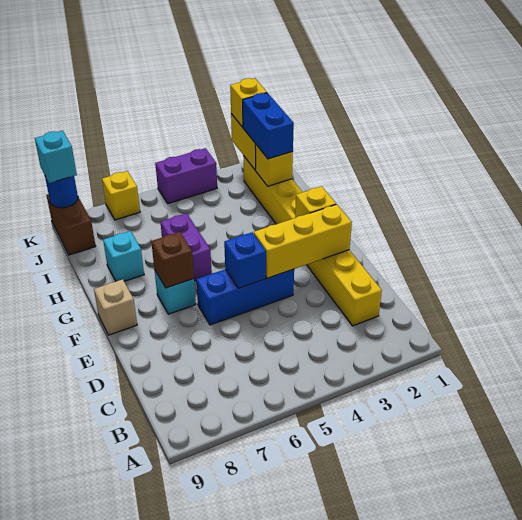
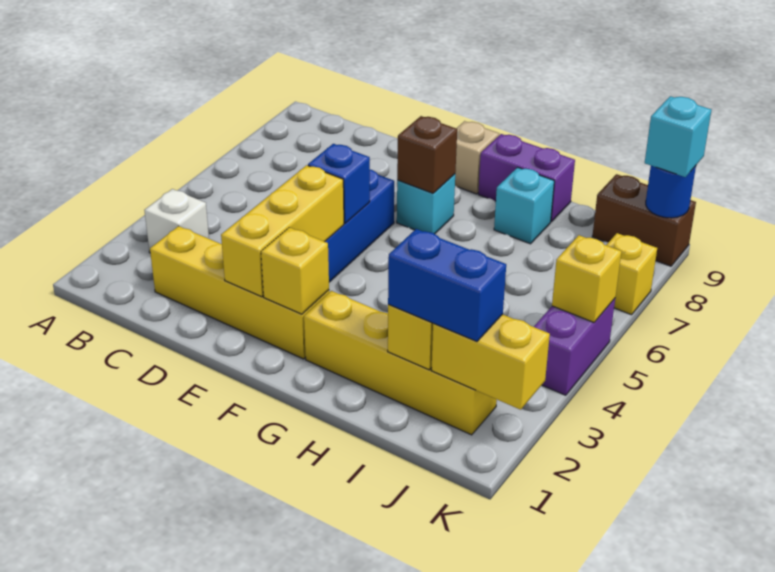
none -> white brick B3 level 1
purple brick G6:H6 level 1 -> purple brick G9:H9 level 1
yellow brick K2 level 3 -> yellow brick K5 level 2

